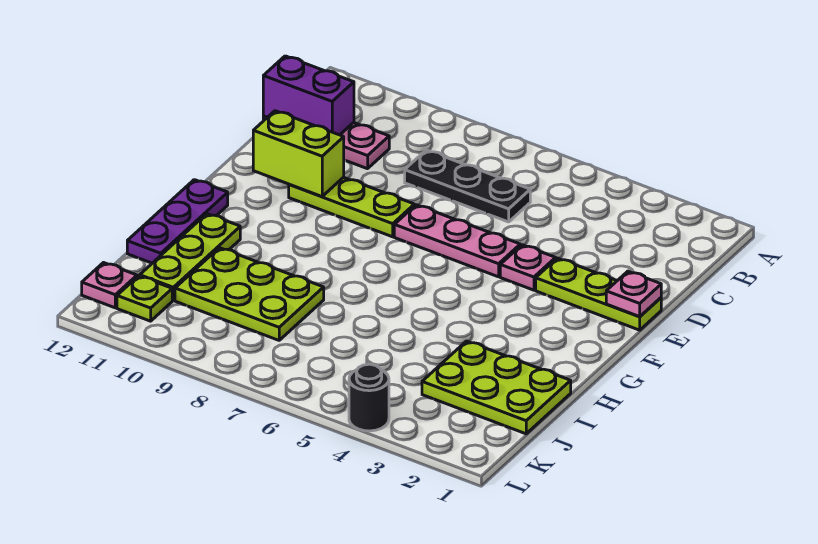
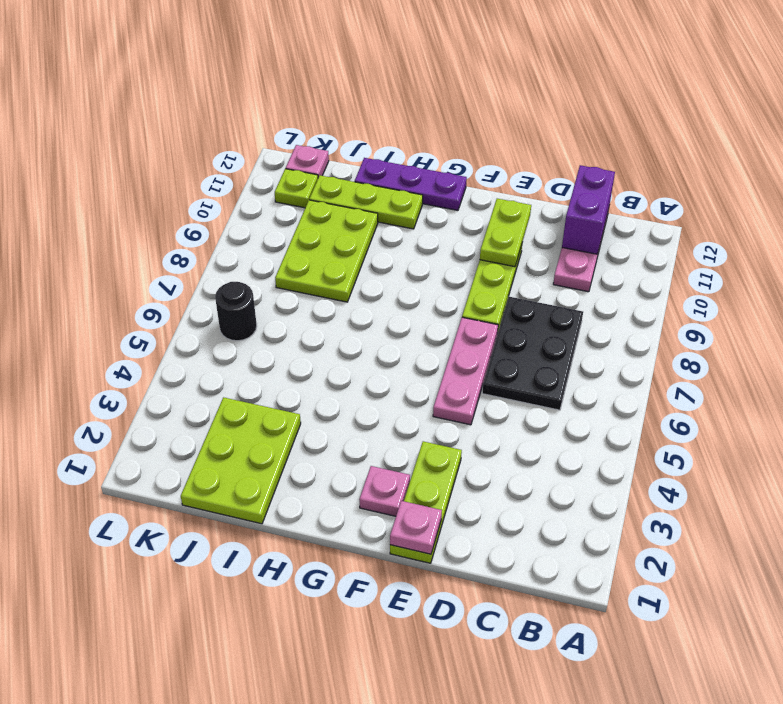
black plate C6:C8 level 1 -> black plate C6:D8 level 1
pink plate E4 level 1 -> pink plate F2 level 1
lime brick E10:E11 level 2 -> lime plate E10:E11 level 2
black round brick L4 level 1 -> black round brick K6 level 1

